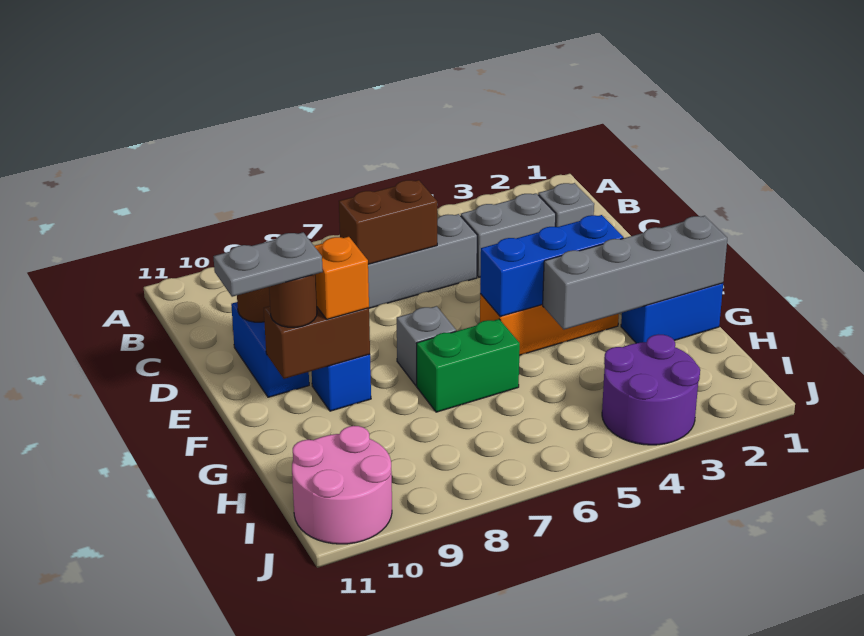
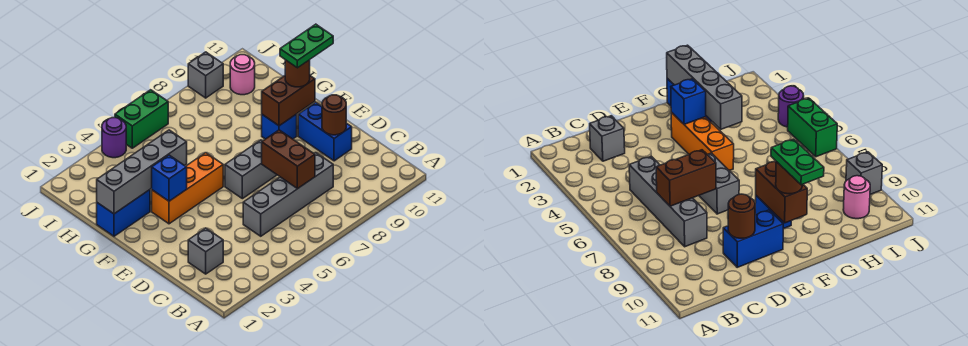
grey brick C3:C4 level 1 -> grey brick E6:E7 level 1
brown brick C6:C7 level 2 -> brown brick C7:D7 level 2
blue brick F3:F5 level 2 -> blue brick F3 level 2
grey brick F7 level 1 -> grey brick J9 level 1
orange brick F9 level 3 -> none
grey plate F10:F11 level 4 -> green plate F10:F11 level 4
green brick G6:G7 level 1 -> green brick J5:J6 level 1
purple round brick I3:J4 level 1 -> purple round brick J4 level 1
pink round brick I10:J11 level 1 -> pink round brick I10 level 1

